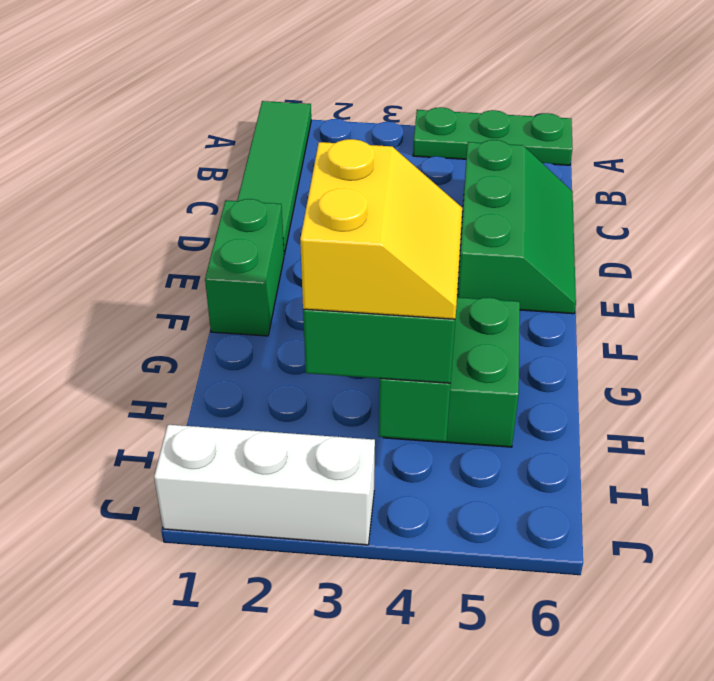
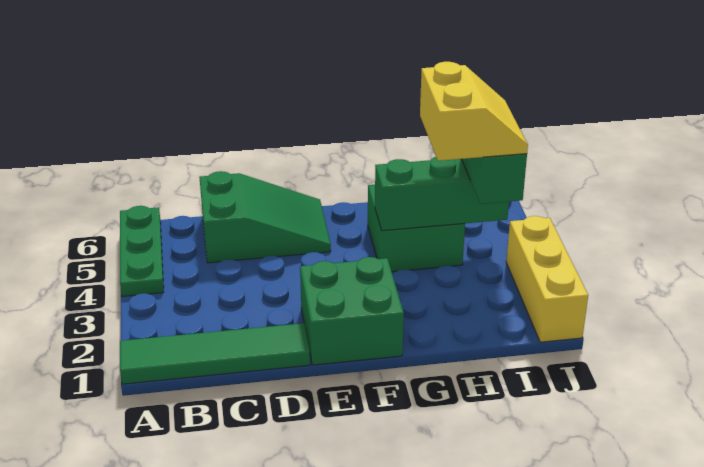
green slope C5:E6 level 1 top 5 -> green slope C5:E6 level 1 top C
green brick E1:F1 level 1 -> green brick E1:F2 level 1
yellow slope H3:I4 level 4 top 3 -> yellow slope H3:I4 level 4 top H
white brick J1:J3 level 1 -> yellow brick J1:J3 level 1

